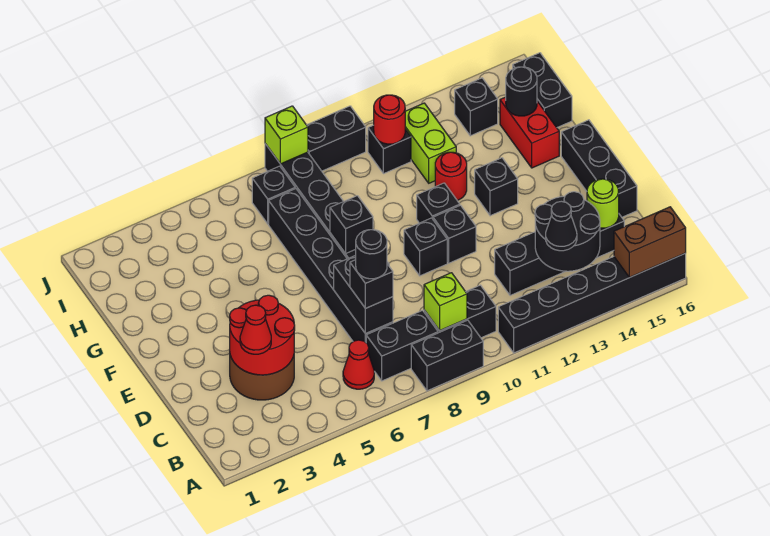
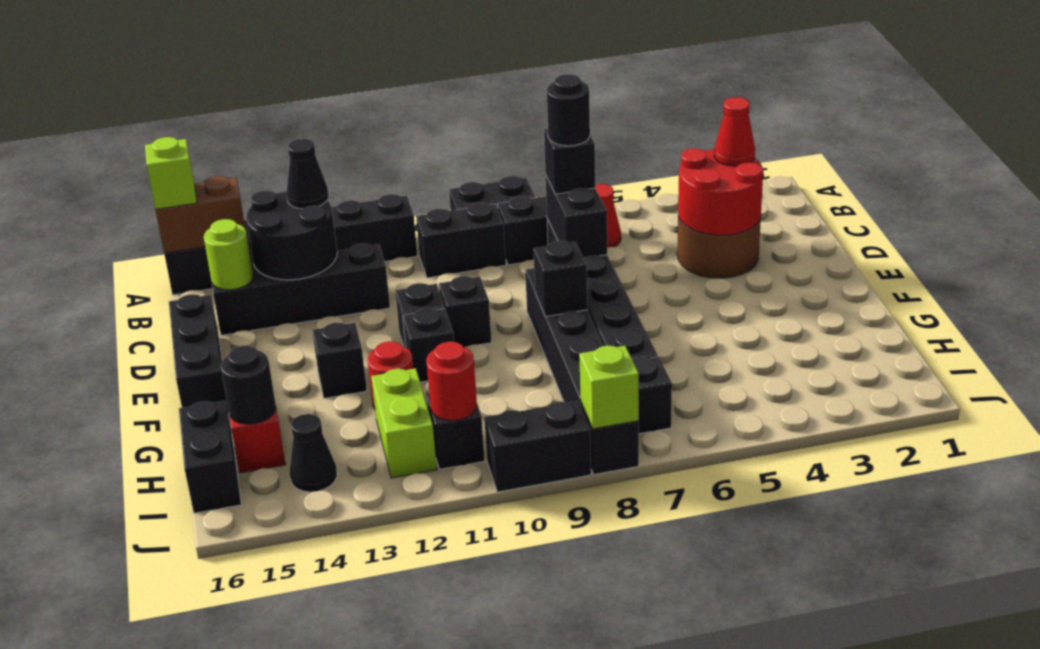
lime brick B9 level 2 -> lime brick A16 level 3
black brick I14 level 1 -> black cone I14 level 1

